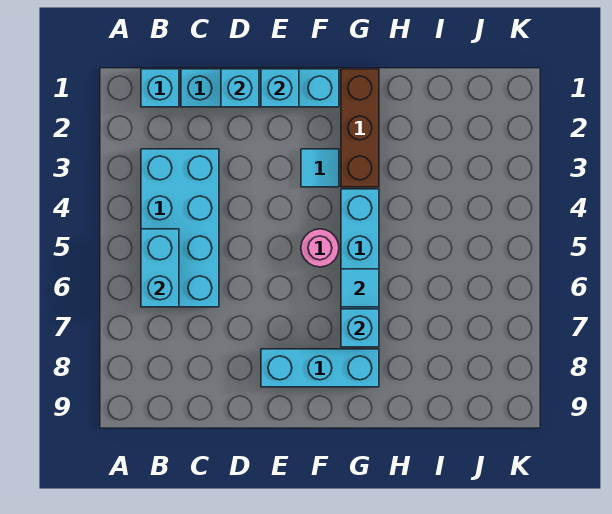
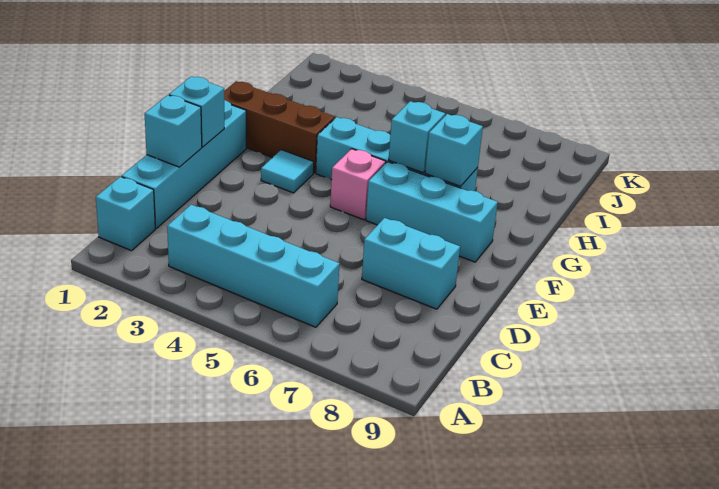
cyan brick B3:C6 level 1 -> cyan brick B3:B6 level 1
cyan brick B5:B6 level 2 -> cyan brick D7:D8 level 1
cyan brick E8:G8 level 1 -> cyan brick F6:F8 level 1
pink round brick F5 level 1 -> pink brick F5 level 1
cyan tile G6 level 2 -> cyan brick G6 level 2

